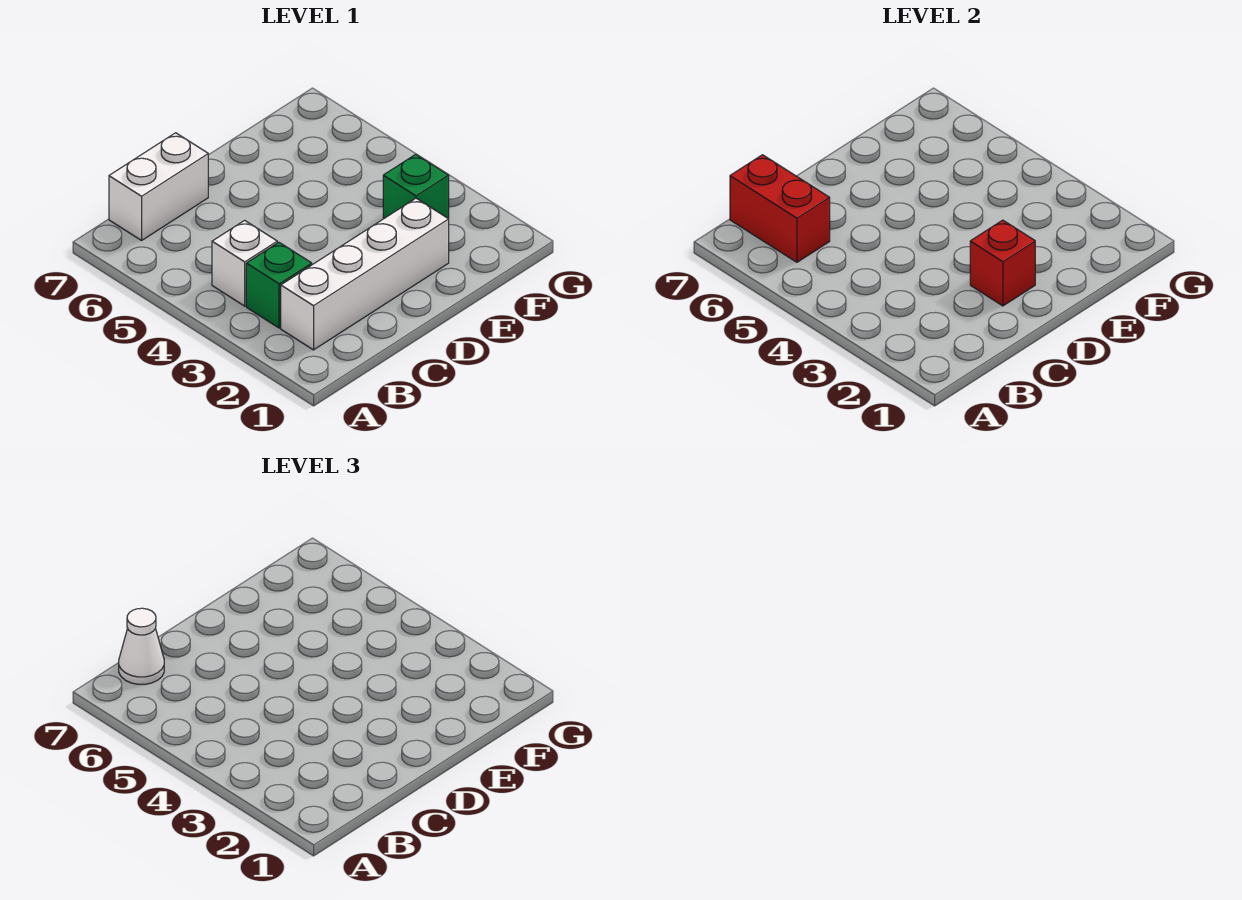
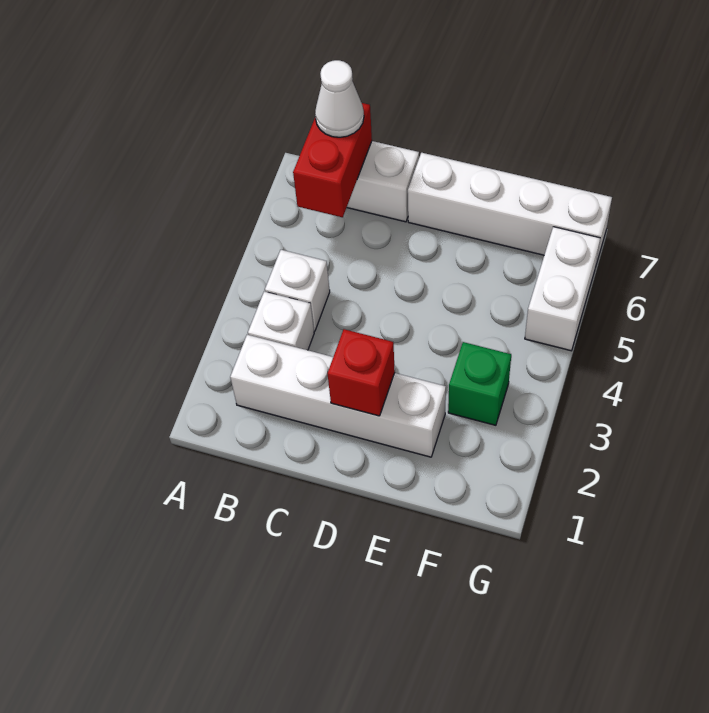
green brick B3 level 1 -> white brick B3 level 1
none -> white brick D7:G7 level 1
none -> white brick G5:G6 level 1

